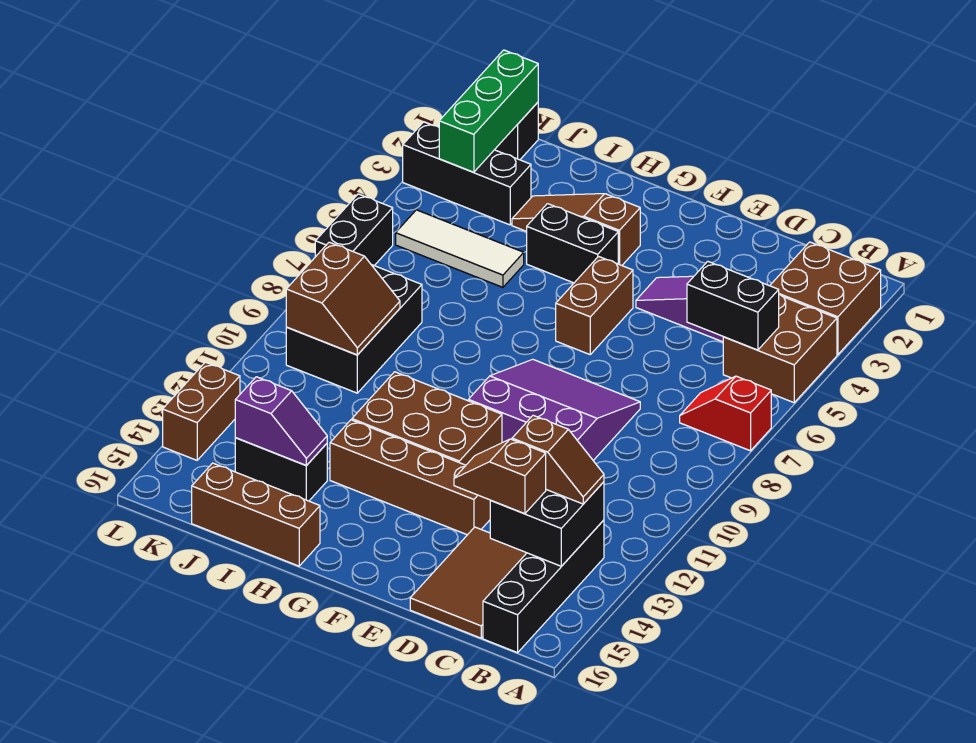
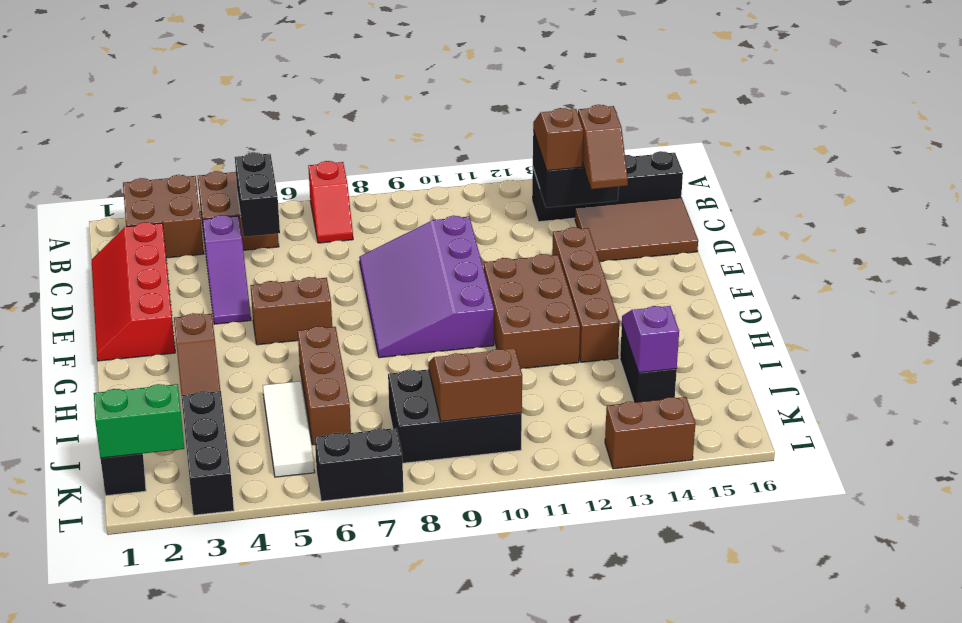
none -> red slope C1:F2 level 1 top 2
purple slope D8:F10 level 1 top 10 -> purple slope D8:G10 level 1 top 10
black brick G4:H4 level 1 -> none
brown brick H16:J16 level 1 -> brown brick H6:J6 level 1
green brick K1:K3 level 2 -> green brick K1:K2 level 2

